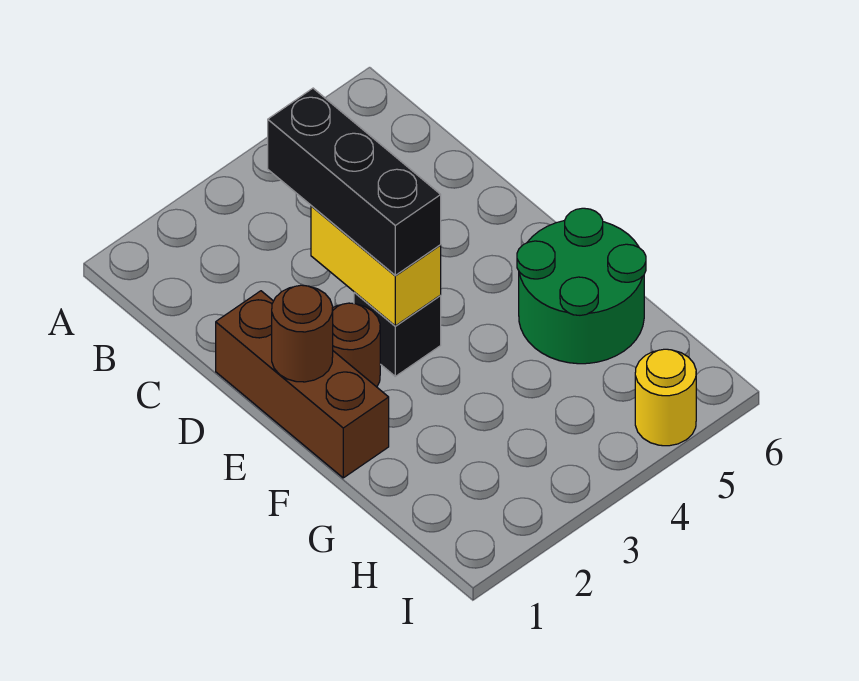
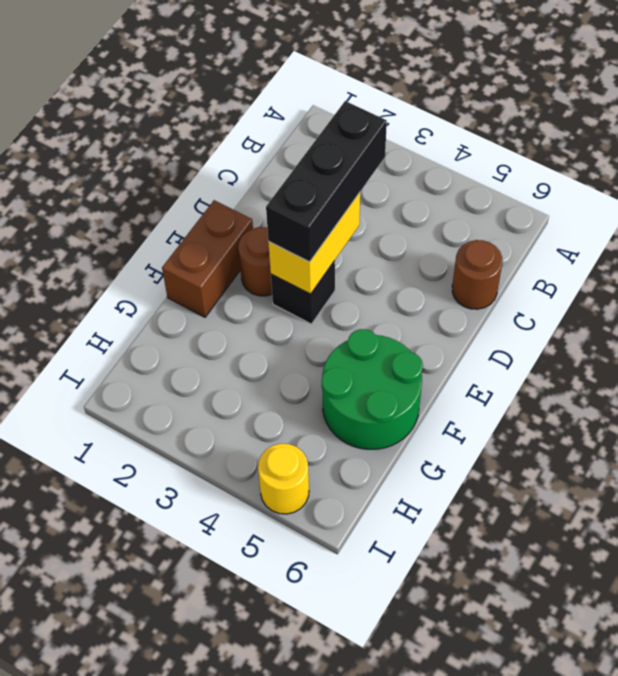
brown brick D1:F1 level 1 -> brown brick E1:F1 level 1
brown round brick E1 level 2 -> brown round brick C6 level 1

